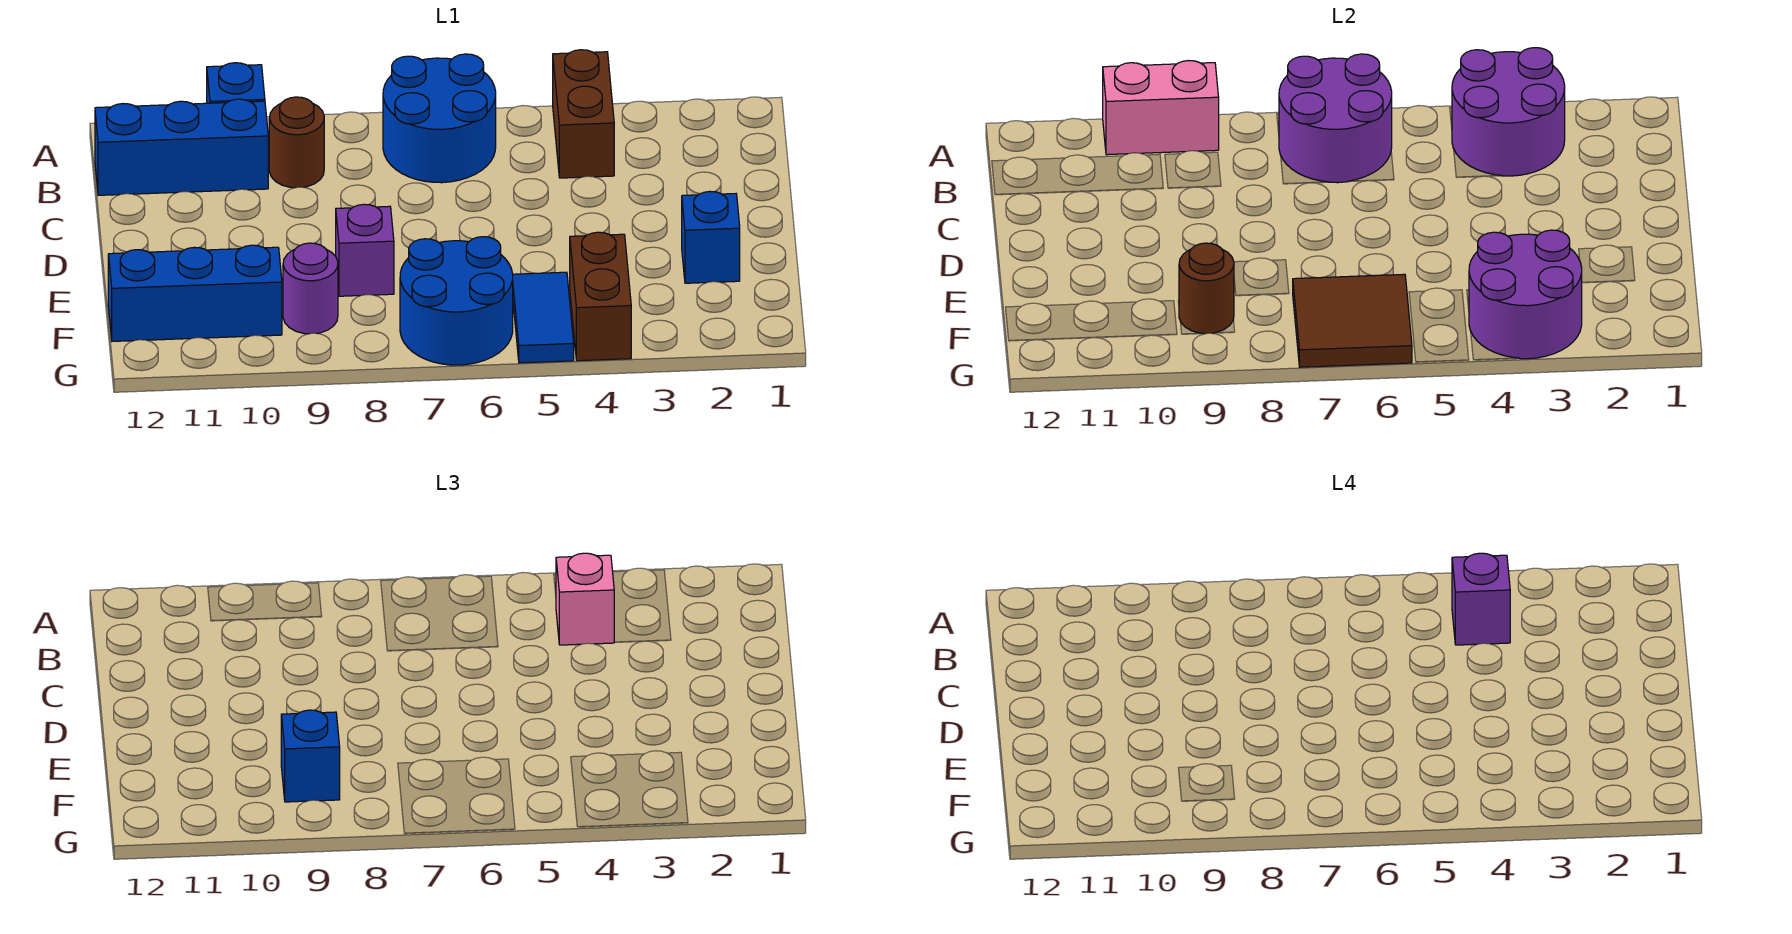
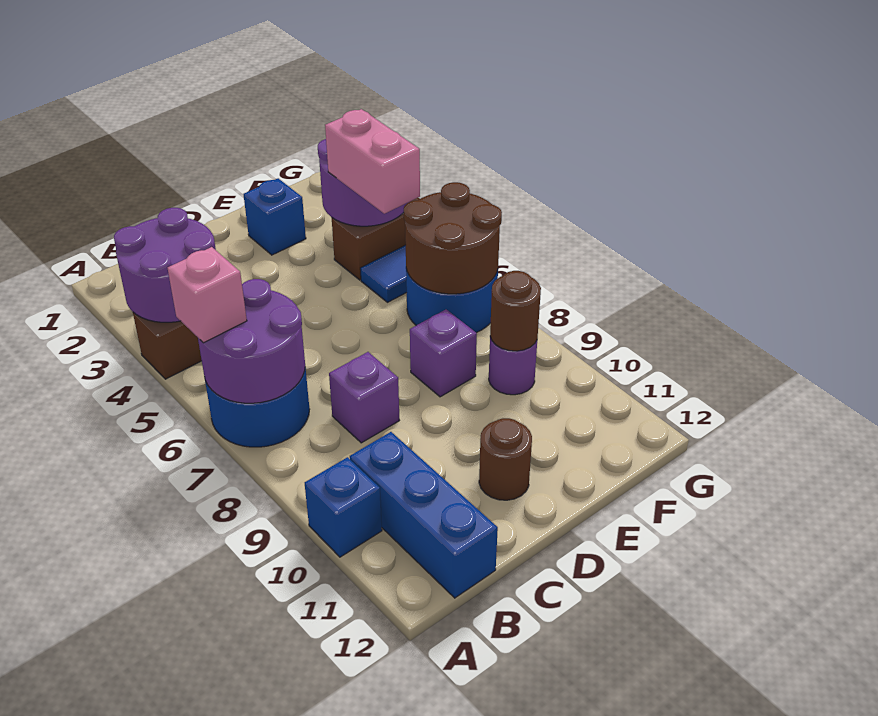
pink brick A9:A10 level 2 -> pink brick F4:F5 level 3
pink brick B4 level 3 -> pink brick A6 level 3
purple brick B4 level 4 -> purple brick C8 level 1
brown round brick B9 level 1 -> brown round brick D11 level 1
brown tile F6:G7 level 2 -> brown round brick F6:G7 level 2
blue brick F9 level 3 -> none
blue brick F10:F12 level 1 -> none

